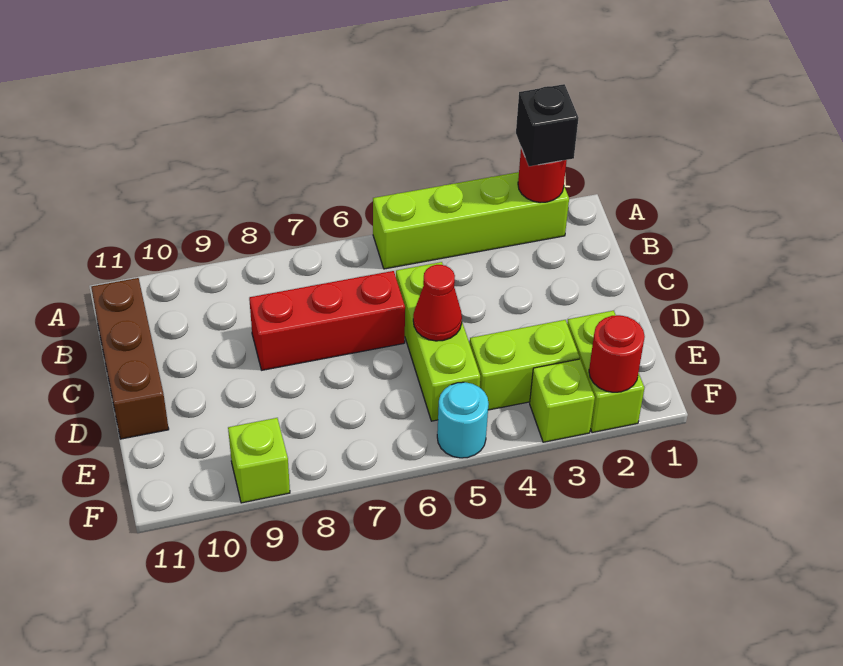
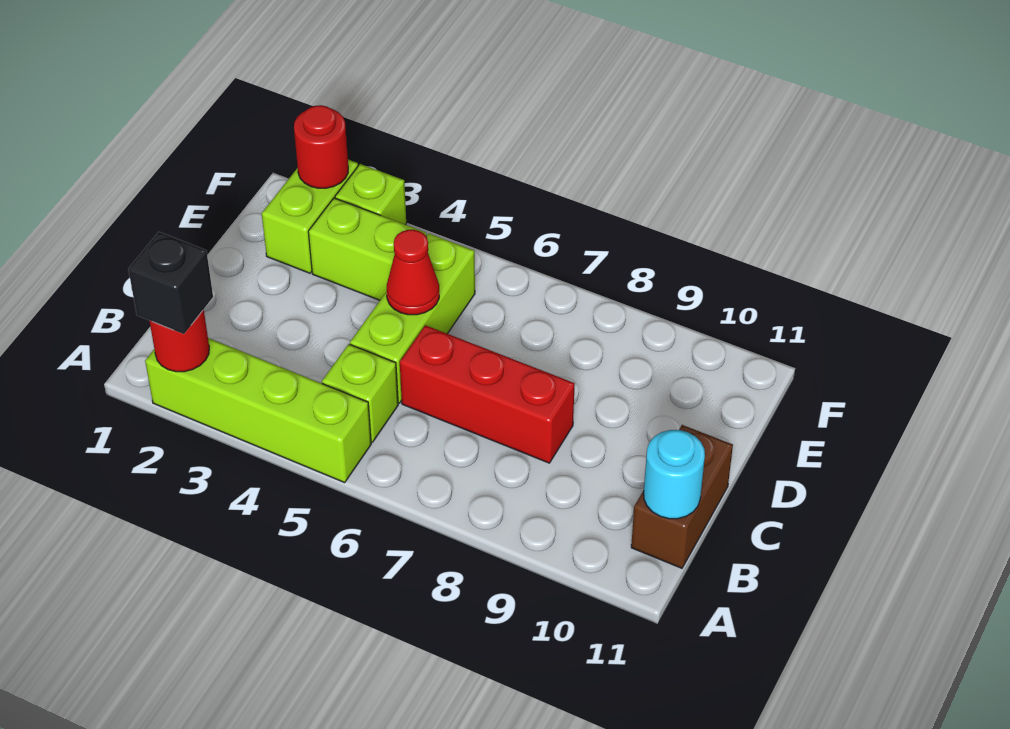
brown brick B11:D11 level 1 -> brown brick B11:C11 level 1
cyan round brick F5 level 1 -> cyan round brick B11 level 2
lime brick F9 level 1 -> lime brick B5 level 1

